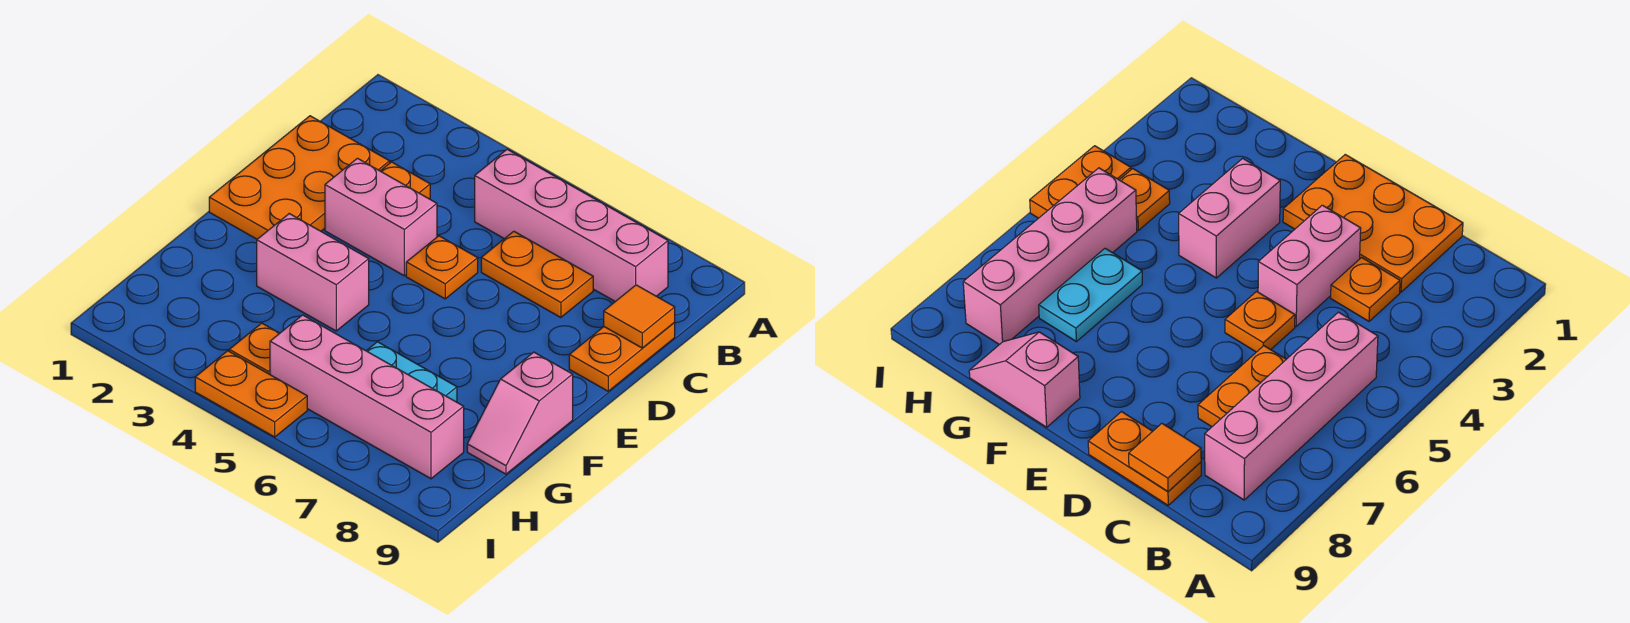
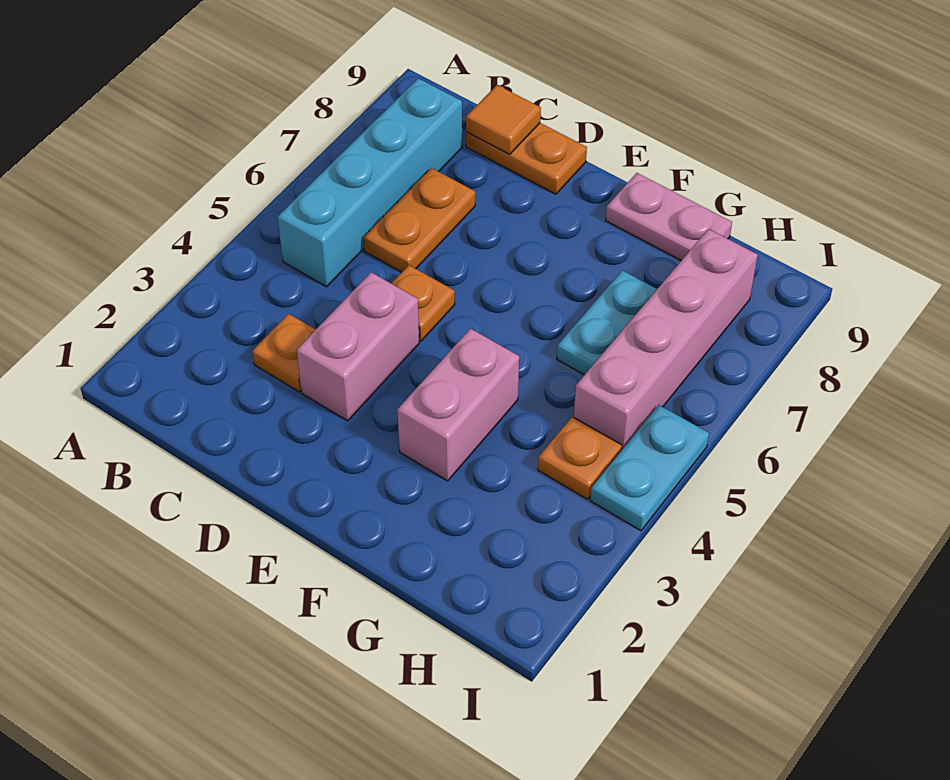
pink brick B5:B8 level 1 -> cyan brick B5:B8 level 1
orange plate C1:E2 level 1 -> none
pink slope F9:G9 level 1 top F -> pink plate F9:G9 level 1
orange plate I4:I5 level 1 -> cyan plate I4:I5 level 1

